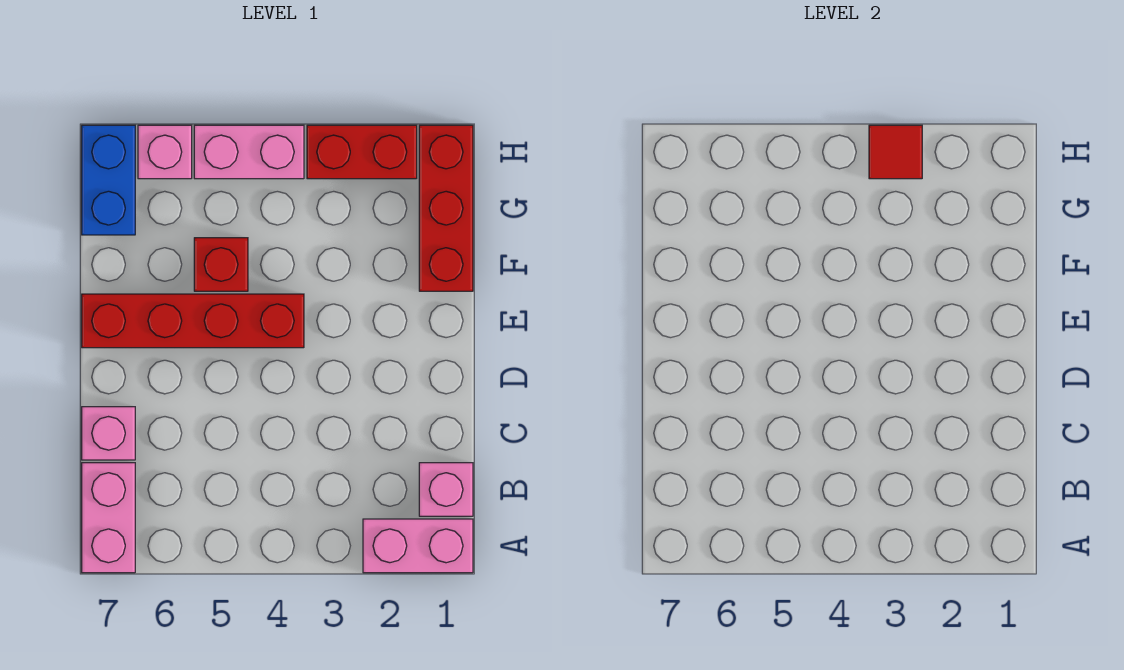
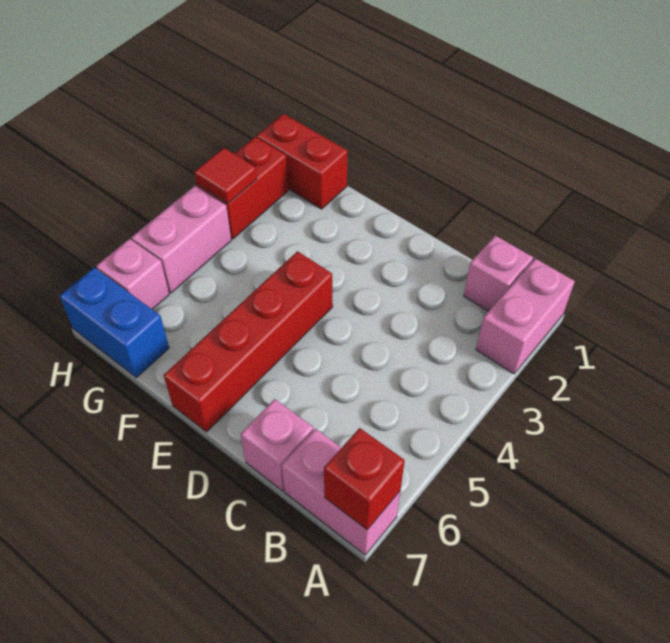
red brick F1:H1 level 1 -> red brick G1:H1 level 1
red brick F5 level 1 -> red brick A7 level 2

